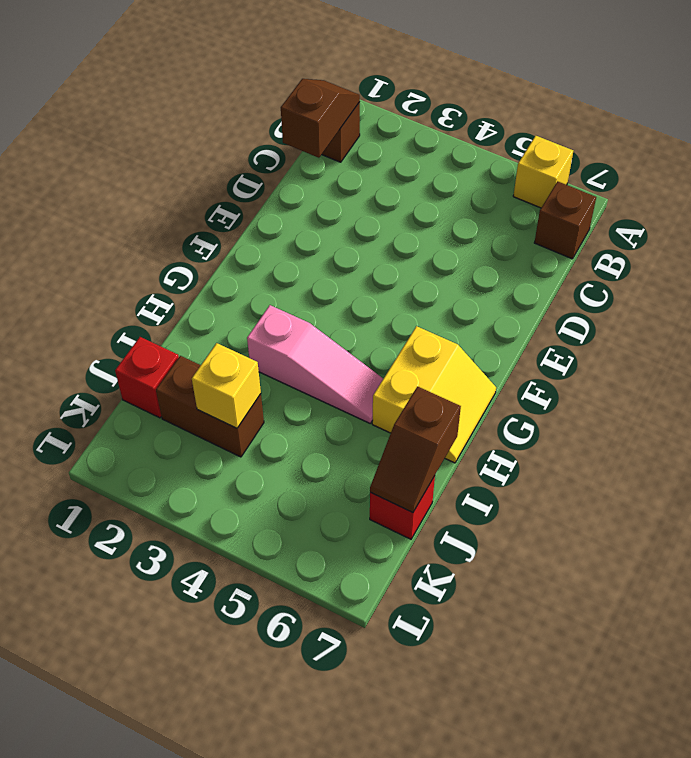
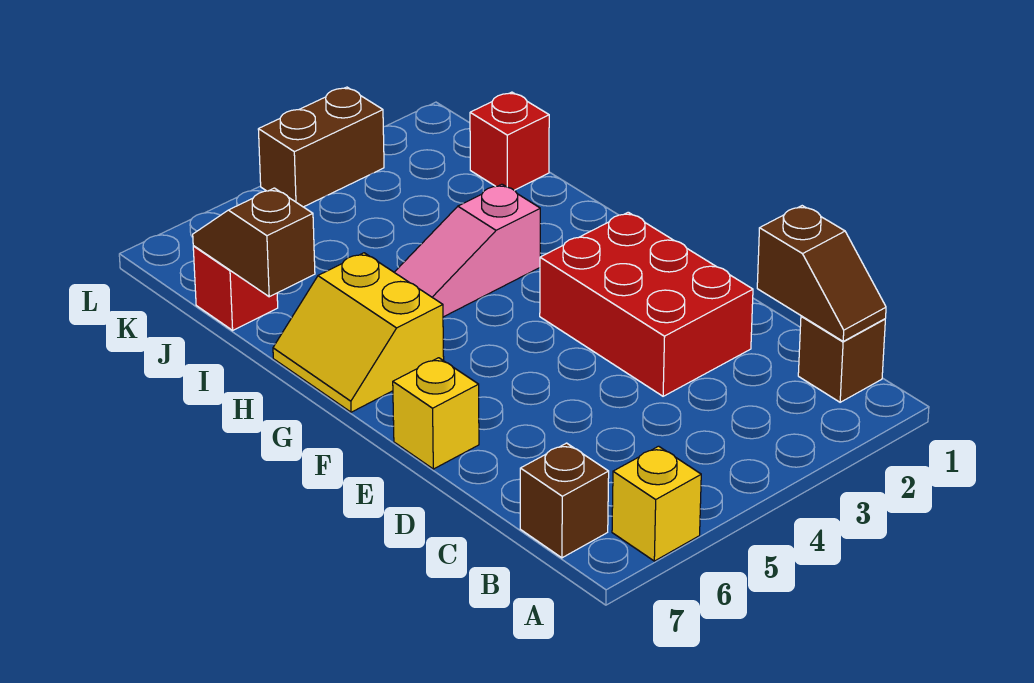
none -> red brick D2:F3 level 1
brown brick J2:J3 level 1 -> brown brick L3:L4 level 1
yellow brick J3 level 2 -> yellow brick E7 level 1

